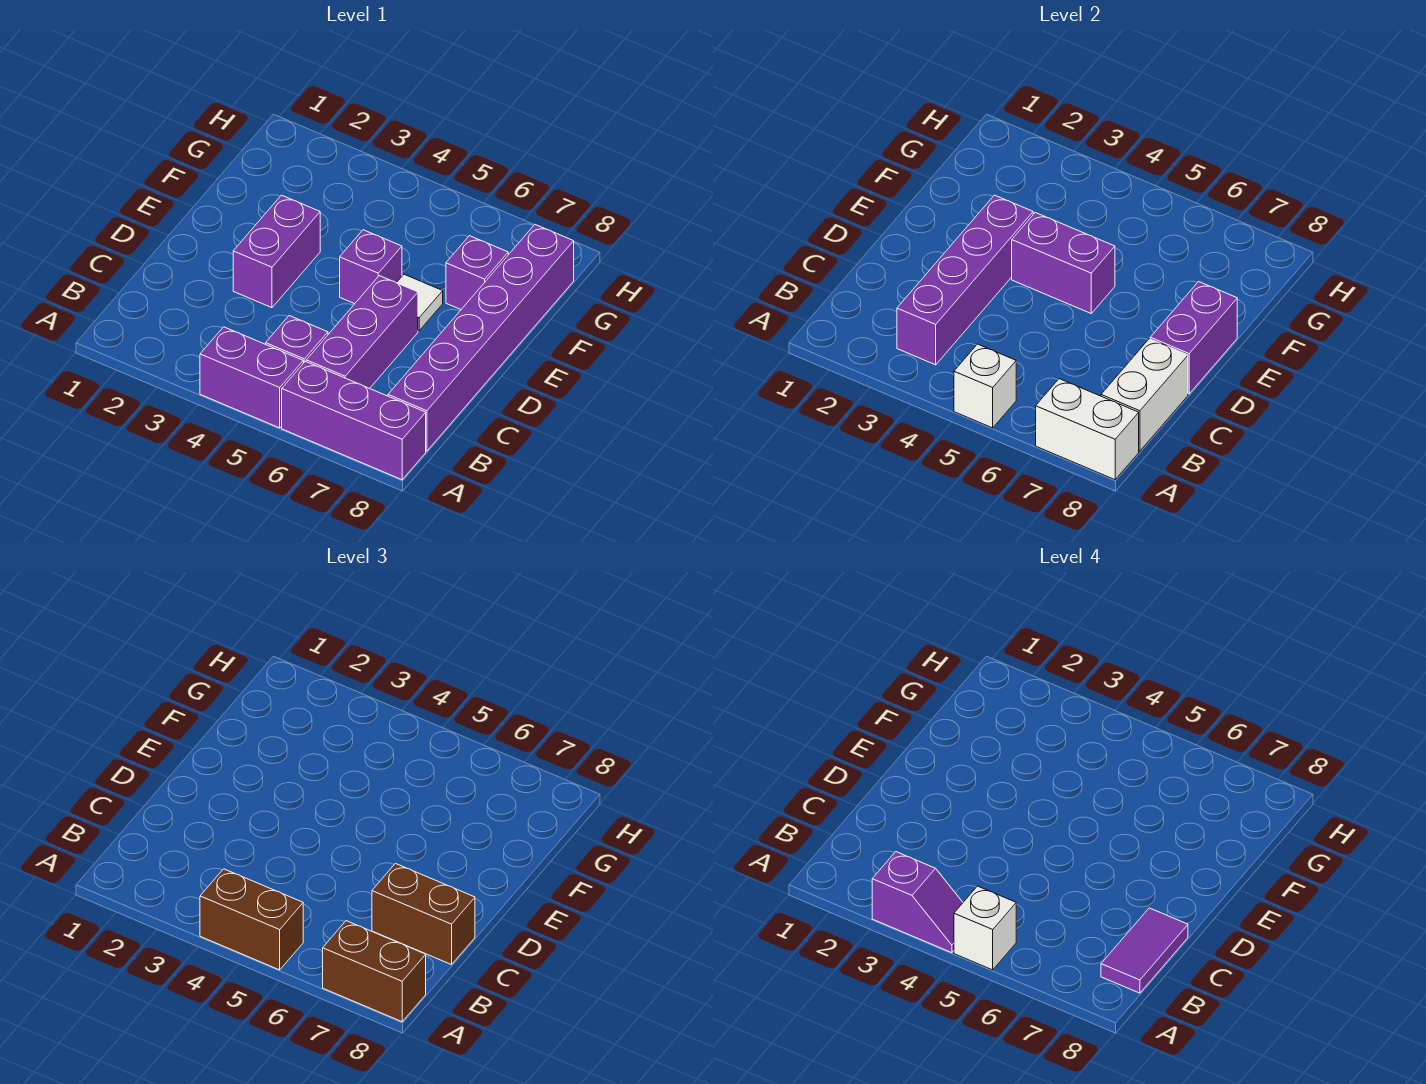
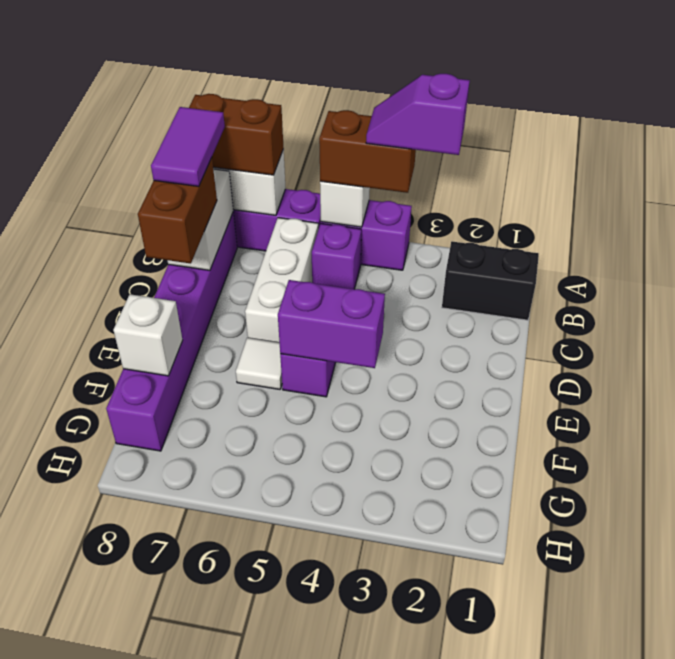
white brick A5 level 4 -> white brick F8 level 2
none -> black brick B1:B2 level 1
purple brick B3:E3 level 2 -> none
purple brick B6:D6 level 1 -> white brick B6:D6 level 1
brown brick C7:C8 level 3 -> brown brick C8:D8 level 3
purple brick D3:E3 level 1 -> none
purple brick D8:E8 level 2 -> none
purple brick F7 level 1 -> none

